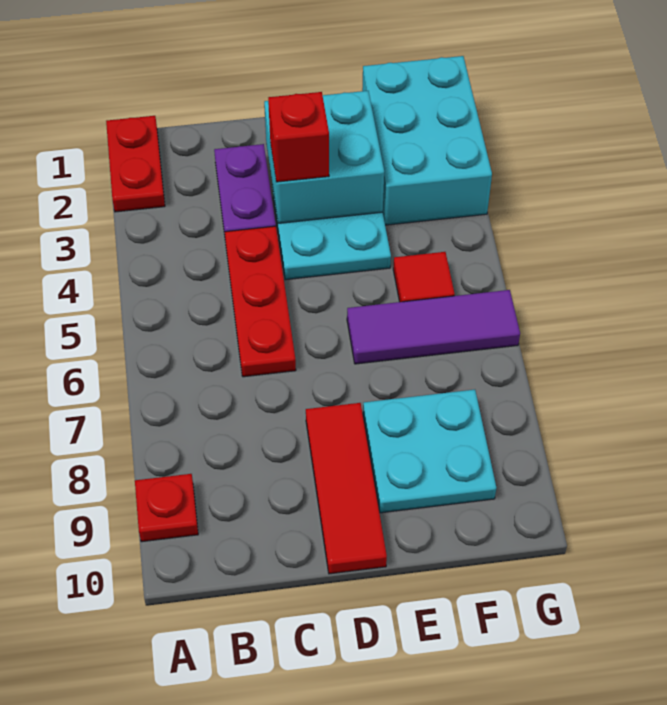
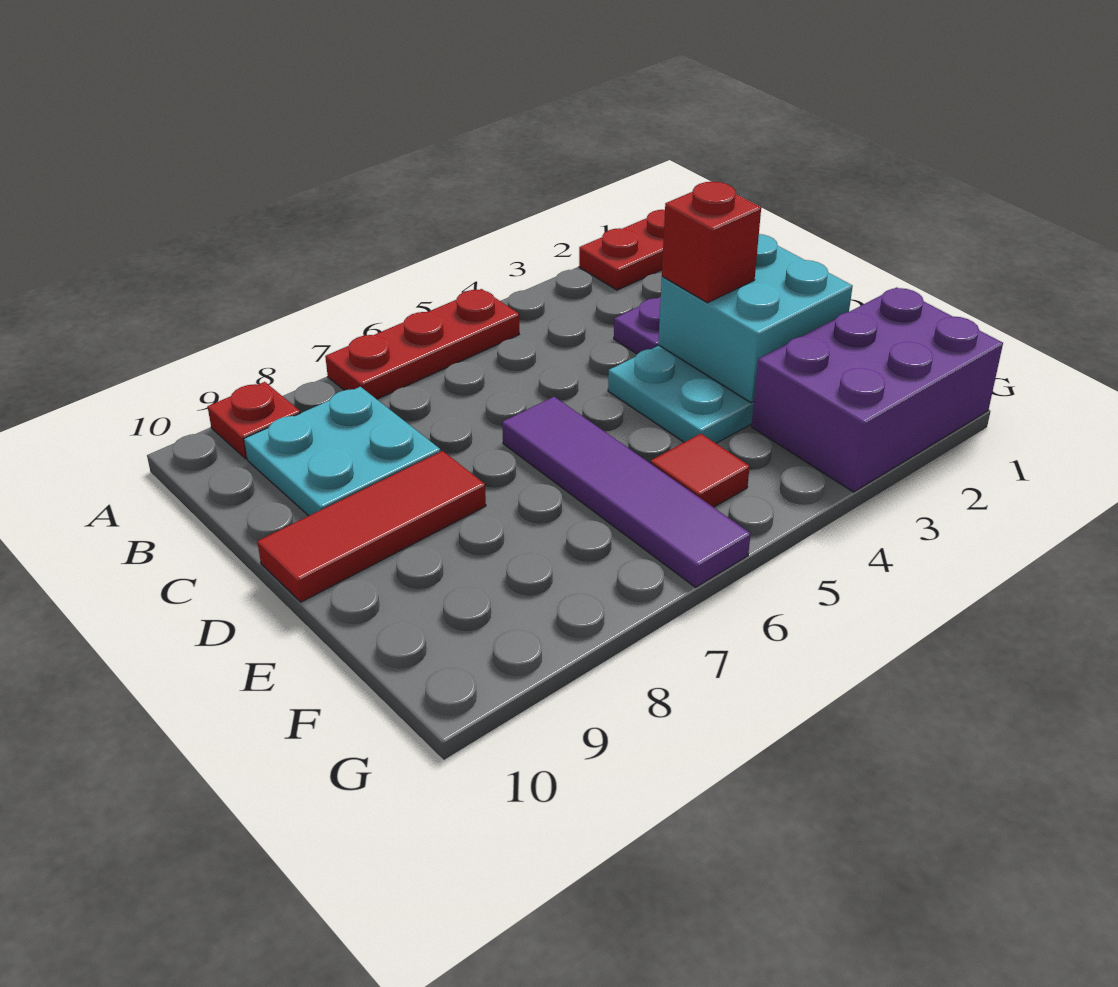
red plate C4:C6 level 1 -> red plate A5:A7 level 1
purple tile E6:G6 level 1 -> purple tile D6:G6 level 1
cyan plate E8:F9 level 1 -> cyan plate B8:C9 level 1
cyan brick F1:G3 level 1 -> purple brick F1:G3 level 1

